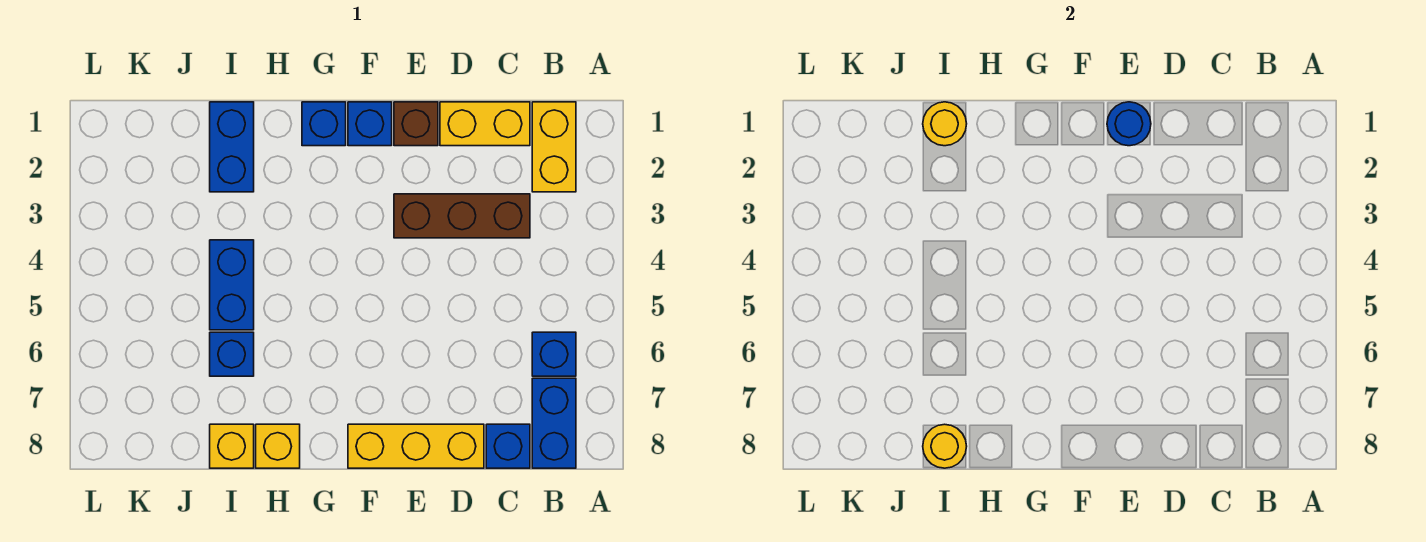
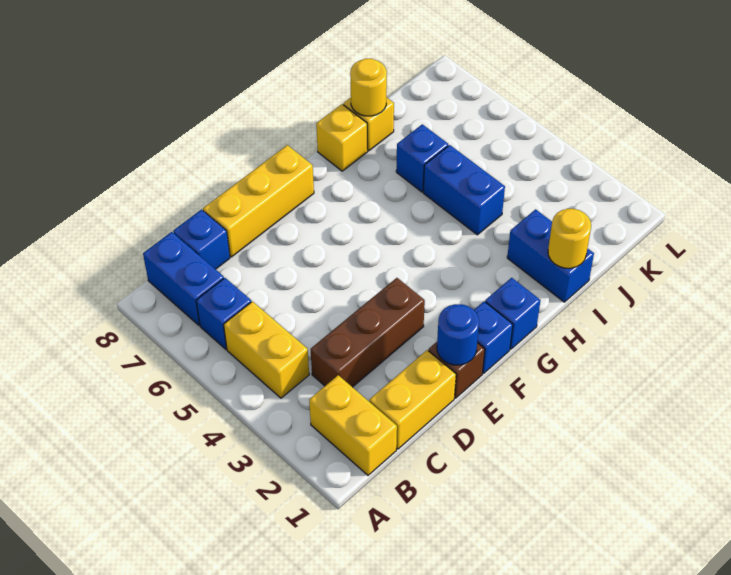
none -> yellow brick B4:B5 level 1

